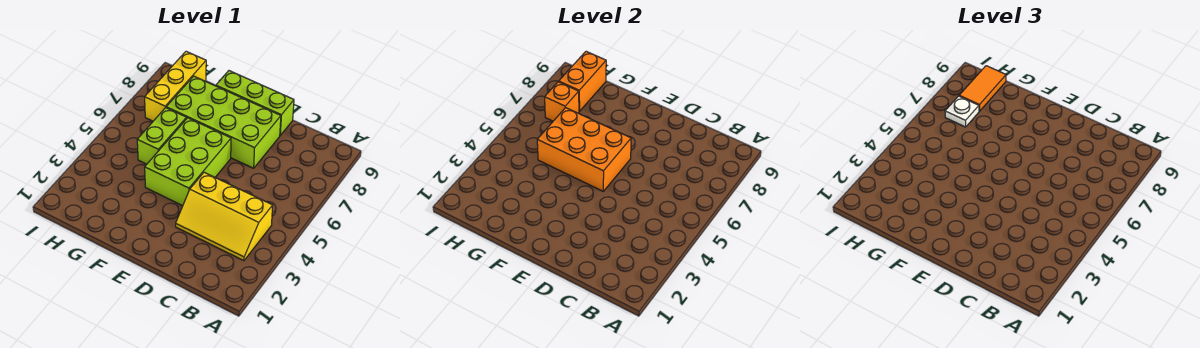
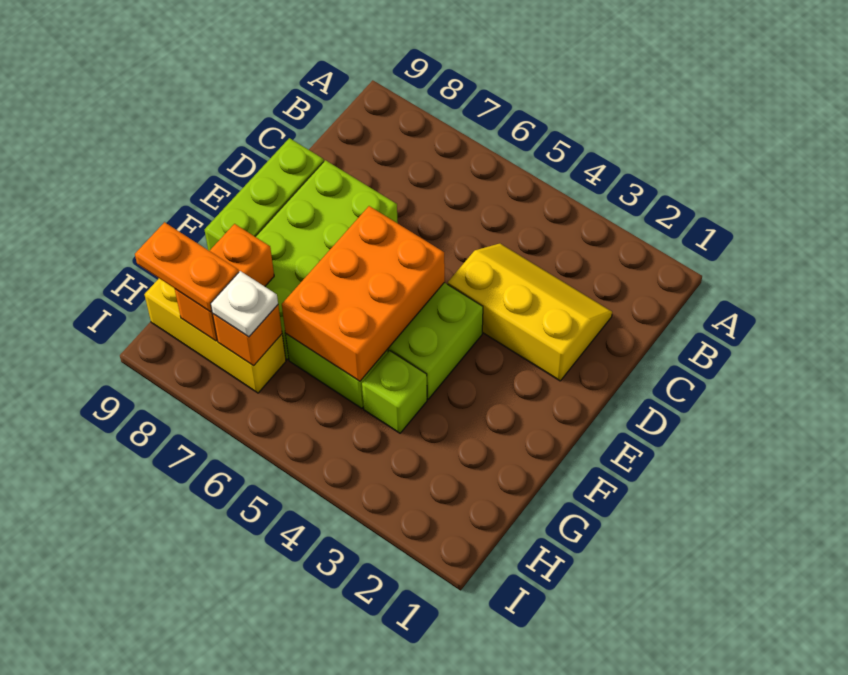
yellow slope B3:D4 level 1 top 4 -> yellow slope C2:D4 level 1 top D
none -> lime brick G4 level 1
orange brick H8:H9 level 2 -> orange brick G8:H8 level 2
orange tile H8:H9 level 3 -> orange plate H8:H9 level 3

